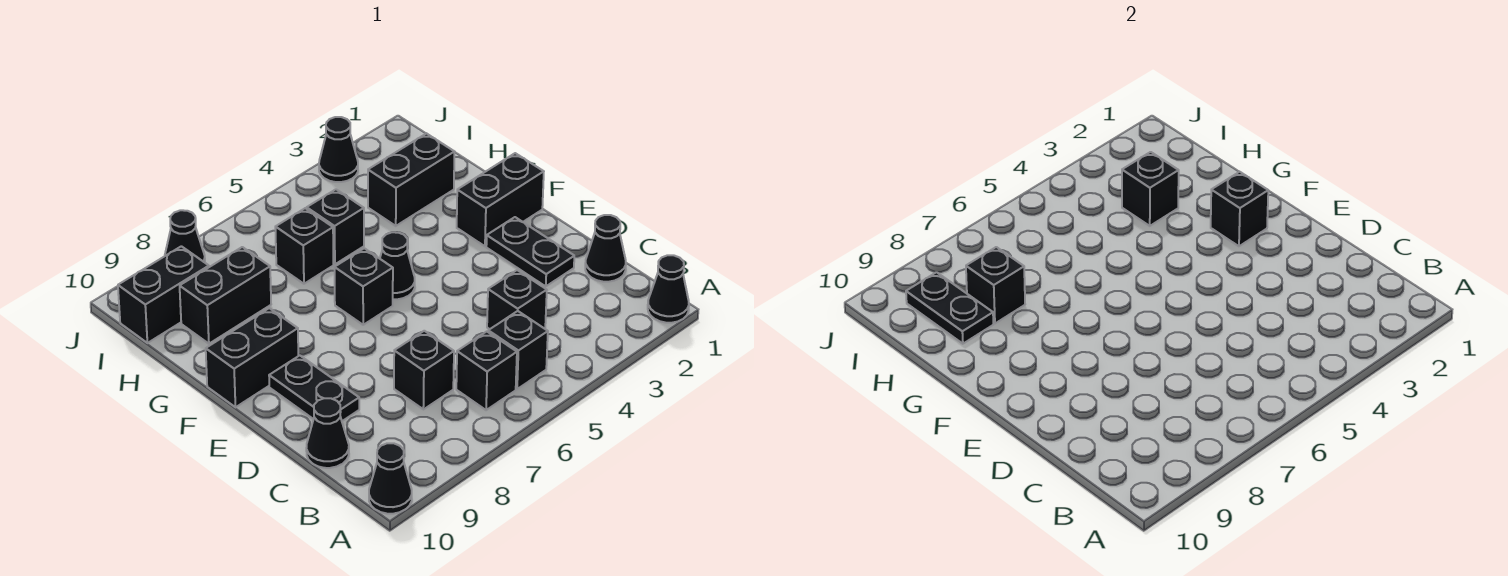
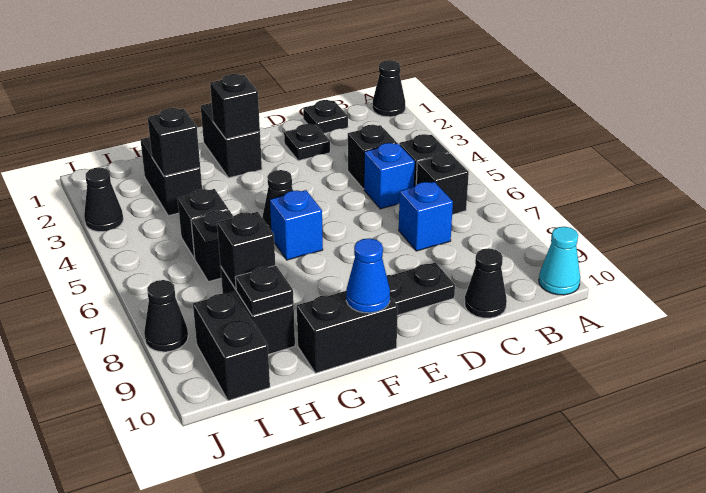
black cone A10 level 1 -> cyan cone A10 level 1
black cone C1 level 1 -> black plate C1 level 1
none -> blue brick C5 level 1
black brick C7 level 1 -> blue brick C7 level 1
black plate D2:E2 level 1 -> black plate D2 level 1
black brick F6 level 1 -> blue brick F6 level 1
black brick F9:F10 level 1 -> black brick F10:G10 level 1
none -> blue cone F10 level 2
black plate H9:I9 level 2 -> black plate H9 level 2

